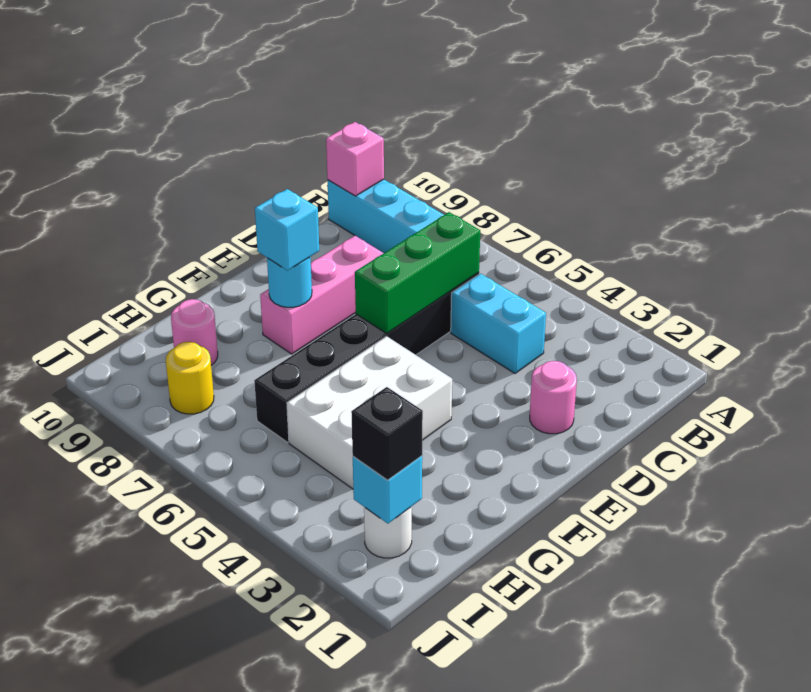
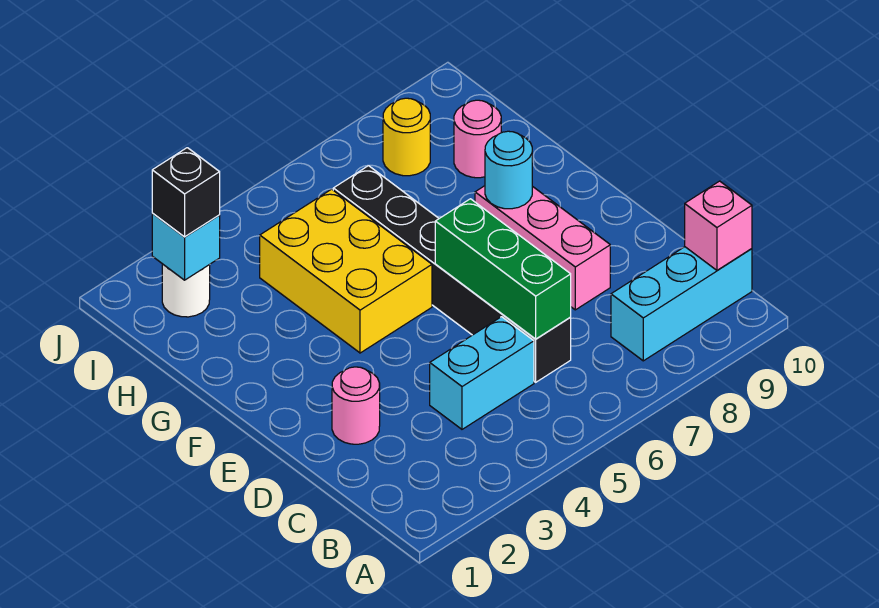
white brick F4:H5 level 1 -> yellow brick F4:H5 level 1
cyan brick F8 level 3 -> none

